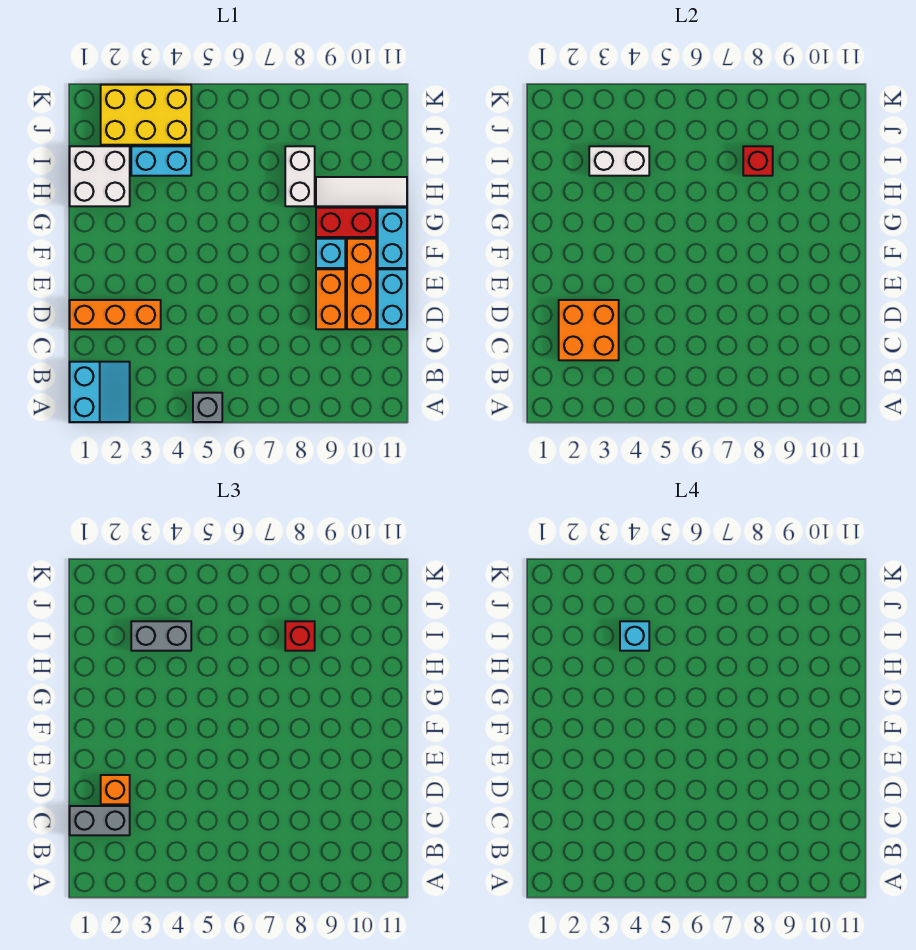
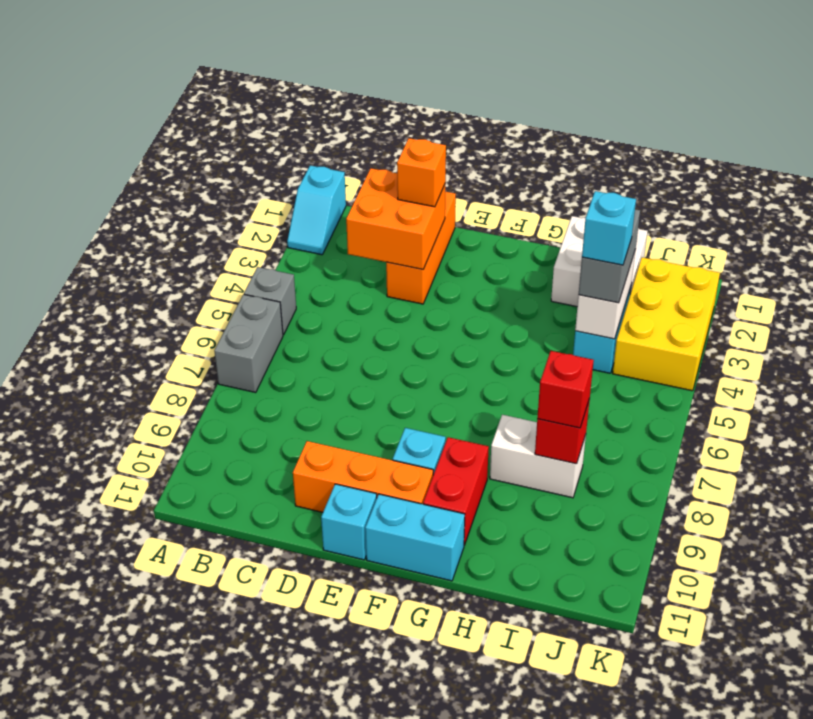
cyan slope A1:B2 level 1 top 1 -> cyan slope A1:A2 level 1 top 1
grey brick C1:C2 level 3 -> grey brick A6:A7 level 1
orange brick D9:E9 level 1 -> none
cyan brick D11:E11 level 1 -> cyan brick E11 level 1
white tile H9:H11 level 1 -> none

